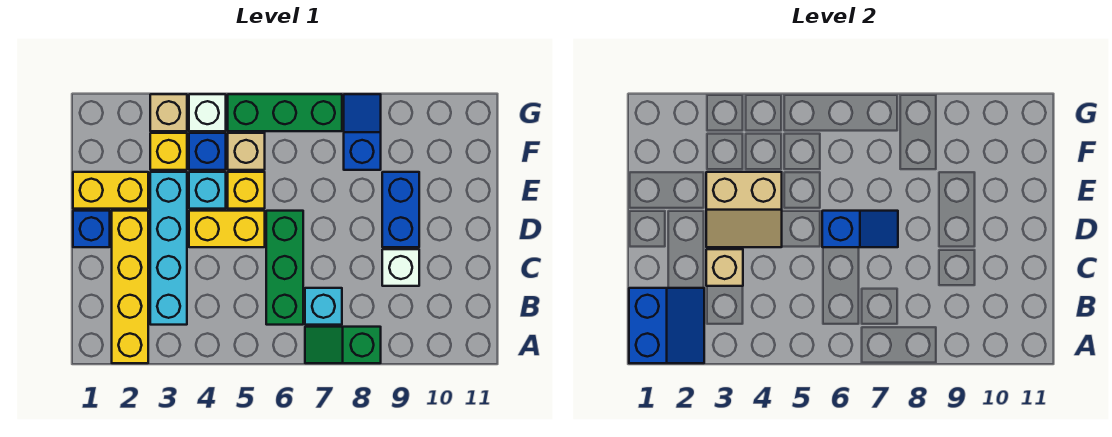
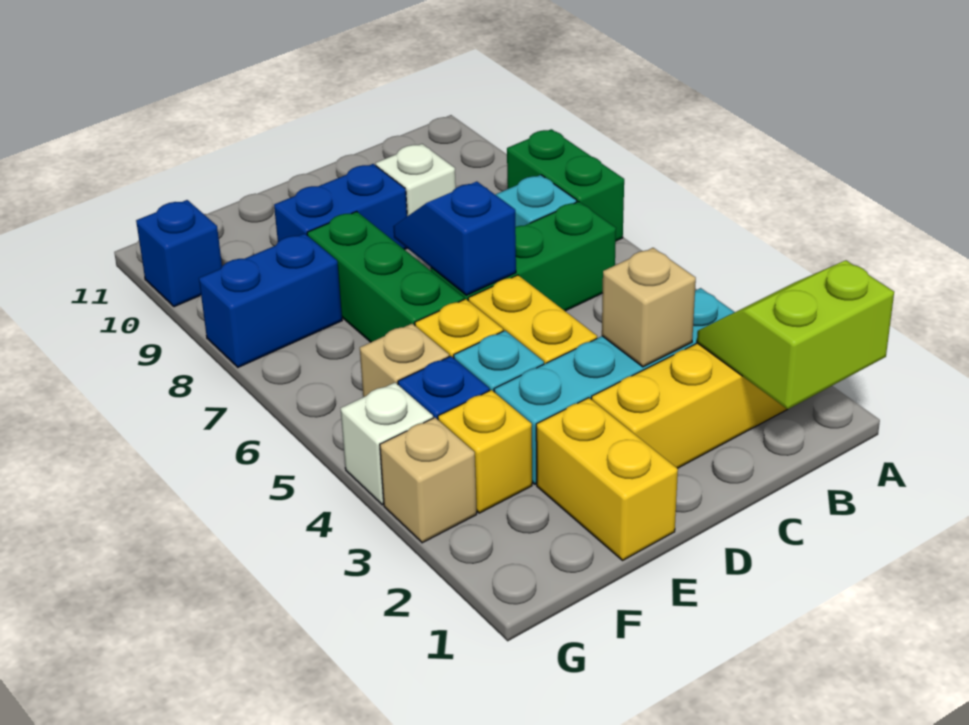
blue slope A1:B2 level 2 top 1 -> lime slope A1:B2 level 2 top 1
green slope A7:A8 level 1 top 8 -> green brick A7:A8 level 1
blue brick D1 level 1 -> blue brick G10 level 1
tan slope D3:E4 level 2 top E -> none
blue slope F8:G8 level 1 top F -> blue brick F8:G8 level 1
green brick G5:G7 level 1 -> green brick E6:E8 level 1

